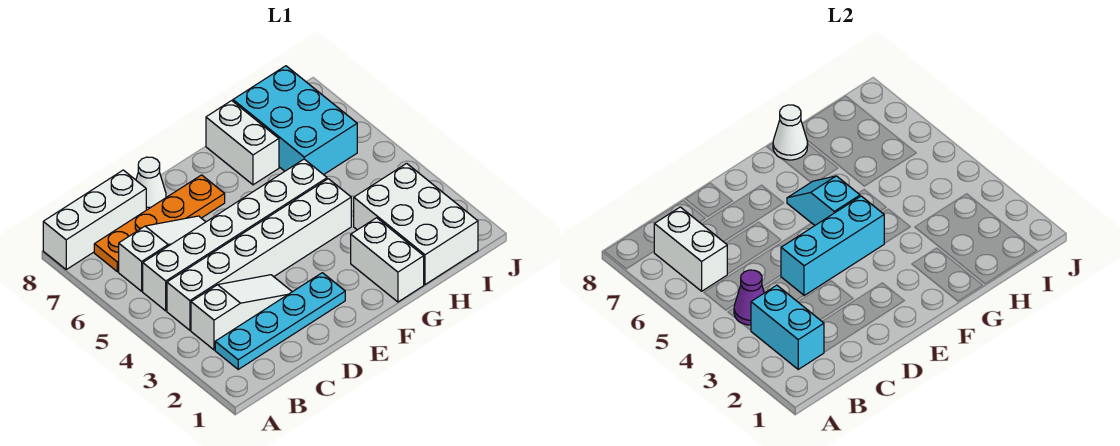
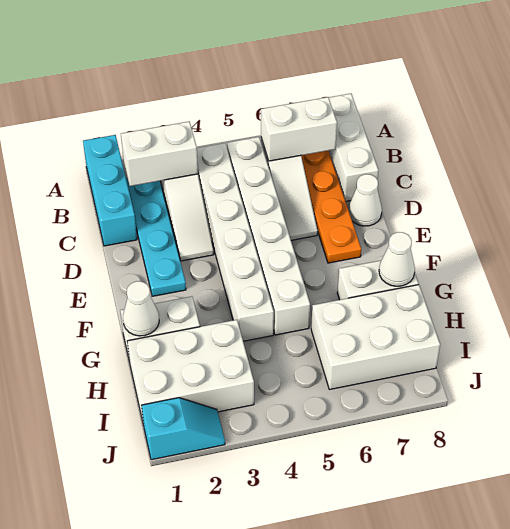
cyan brick B2:B3 level 2 -> white brick B2:B3 level 2
purple cone B4 level 2 -> none
cyan brick D4:F4 level 2 -> cyan brick A1:C1 level 1
cyan slope F5:F6 level 2 top 5 -> cyan slope J1:J2 level 1 top 1
none -> white cone G1 level 2
cyan brick H6:I8 level 1 -> white brick H6:I8 level 1

